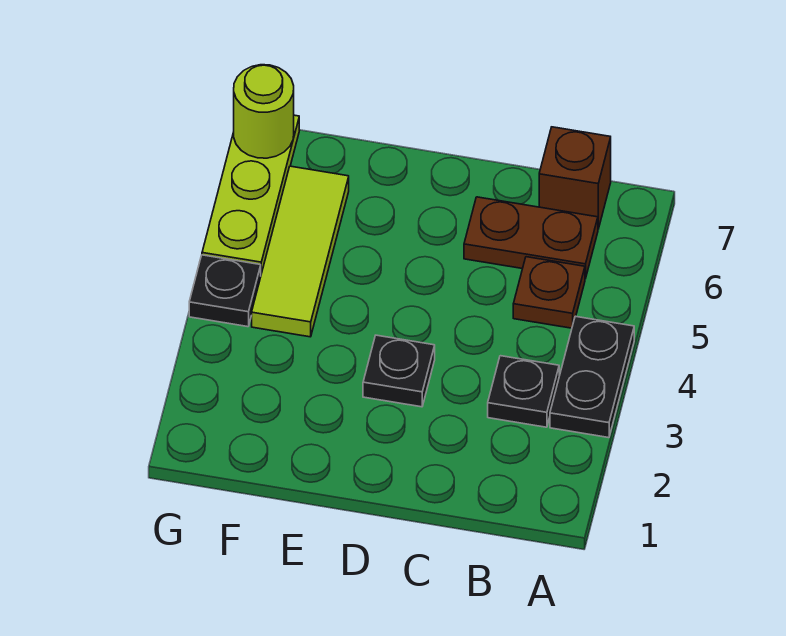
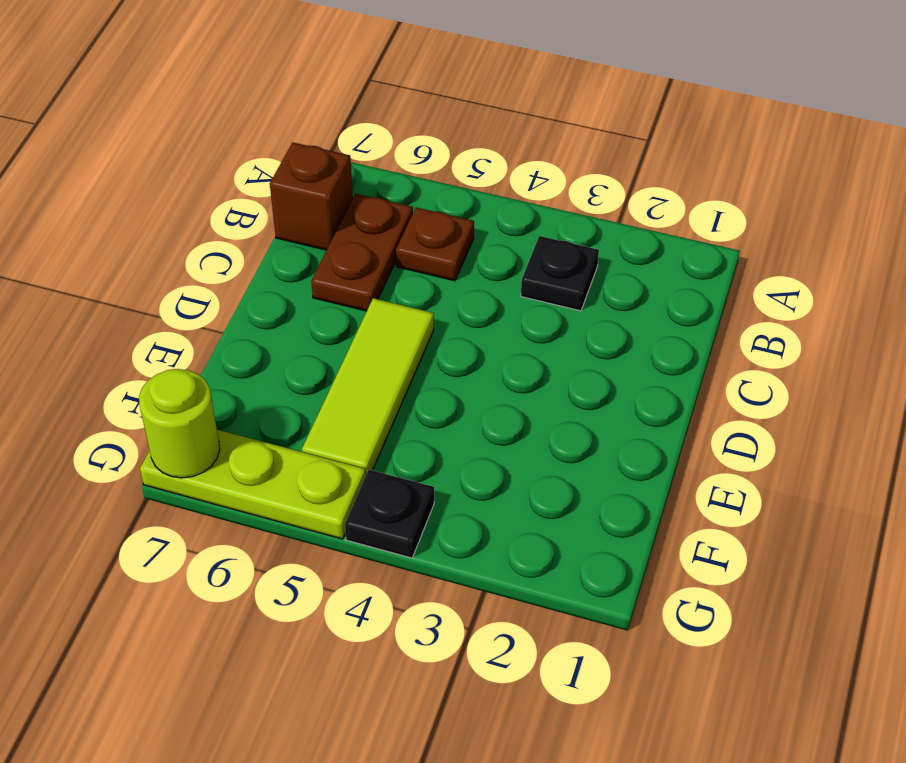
black plate A3:A4 level 1 -> none
black plate D3 level 1 -> none
lime tile F4:F6 level 1 -> lime tile D5:F5 level 1

